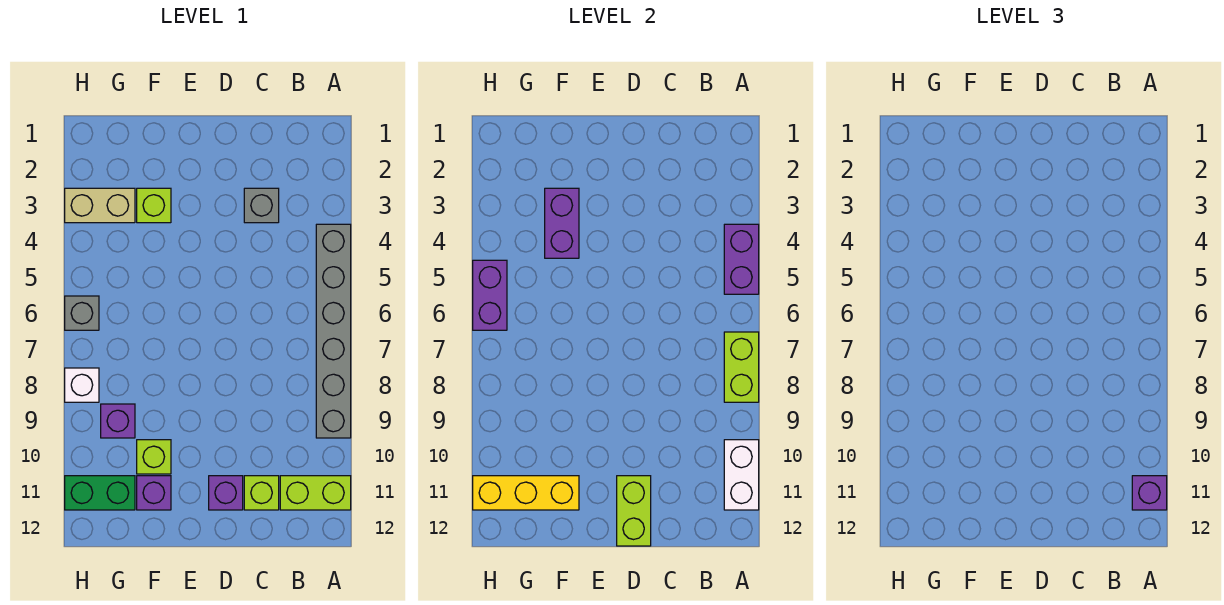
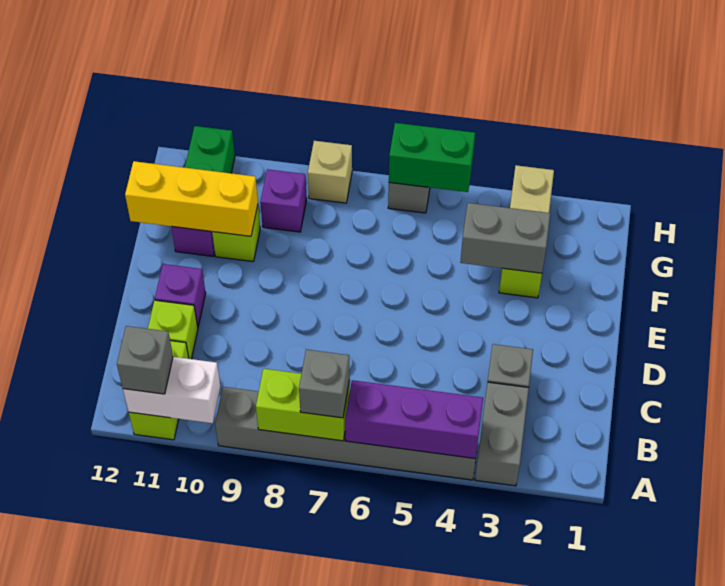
none -> grey brick A3:B3 level 1
purple brick A4:A5 level 2 -> purple brick A4:A6 level 2
none -> grey brick A7 level 3
purple brick A11 level 3 -> grey brick A11 level 3
lime brick D11:D12 level 2 -> none
purple brick F3:F4 level 2 -> grey brick F3:F4 level 2
yellow brick F11:H11 level 2 -> yellow brick F10:F12 level 2
purple brick H5:H6 level 2 -> green brick H5:H6 level 2
white brick H8 level 1 -> tan brick H8 level 1

